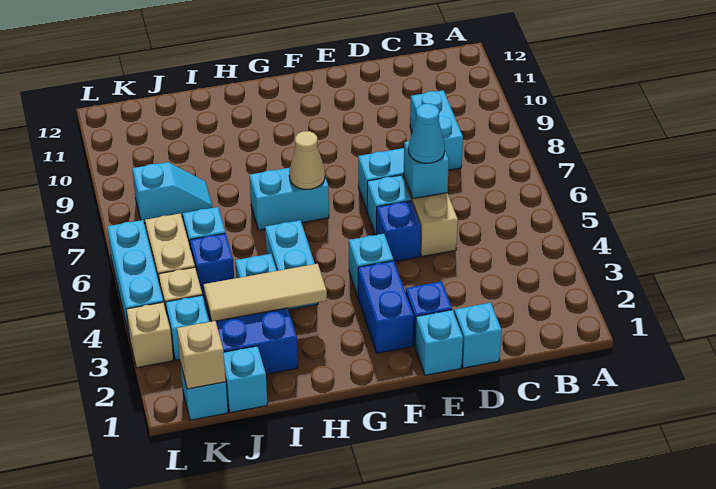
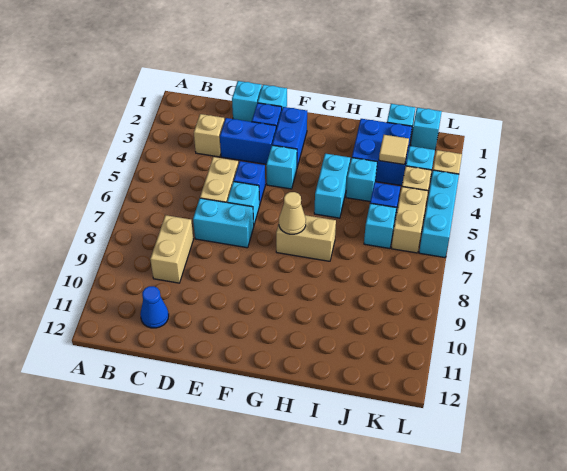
cyan brick C8:C9 level 1 -> tan brick C8:C9 level 1
none -> blue cone C11 level 1
none -> blue brick D3:E3 level 1
cyan brick D6 level 2 -> none
cyan cone D6 level 3 -> none
cyan brick G7:H7 level 1 -> tan brick G7:H7 level 1
tan tile H3:J3 level 2 -> tan tile J3 level 2
cyan slope J8:K8 level 1 top K -> none
tan brick K1 level 2 -> tan brick C3 level 1

